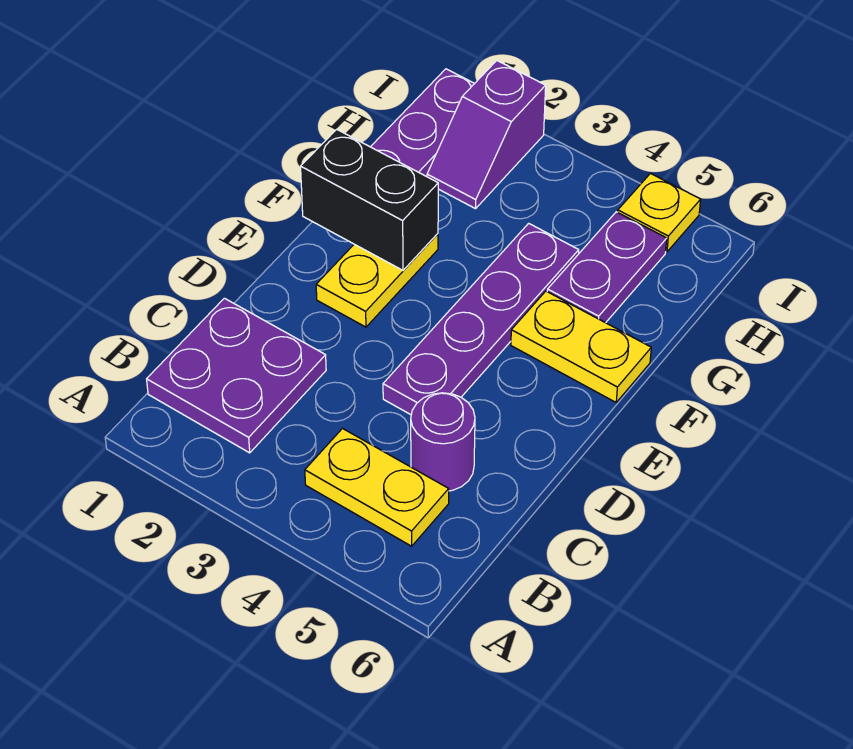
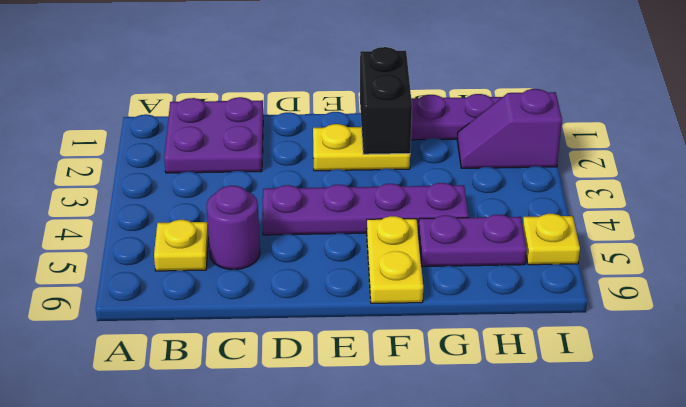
yellow plate B4:B5 level 1 -> yellow plate B5 level 1

